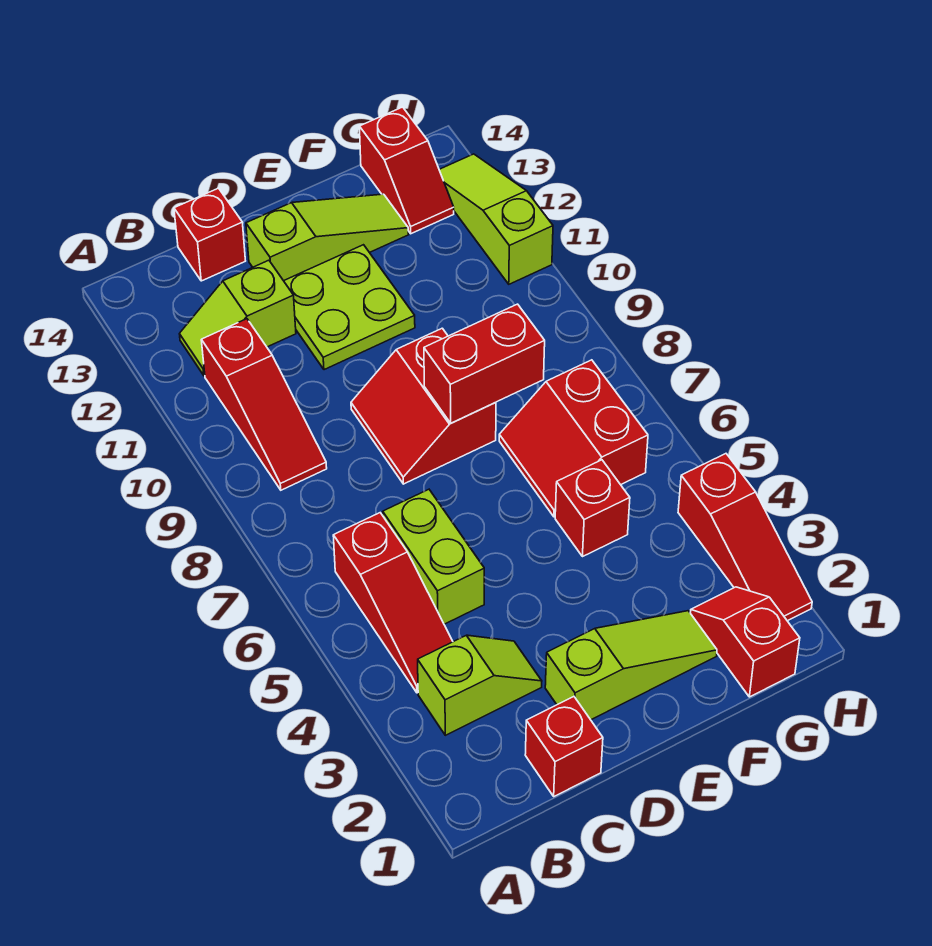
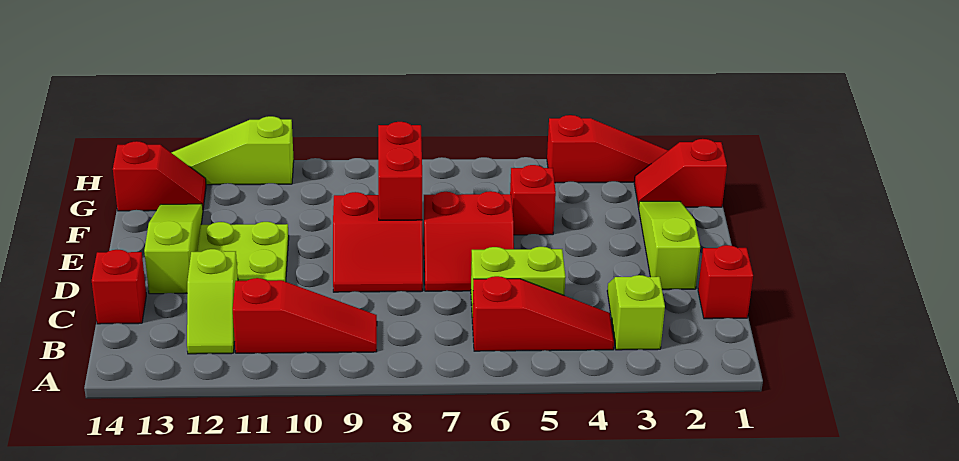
red slope F6:G7 level 1 top G -> red slope D6:E7 level 1 top E

